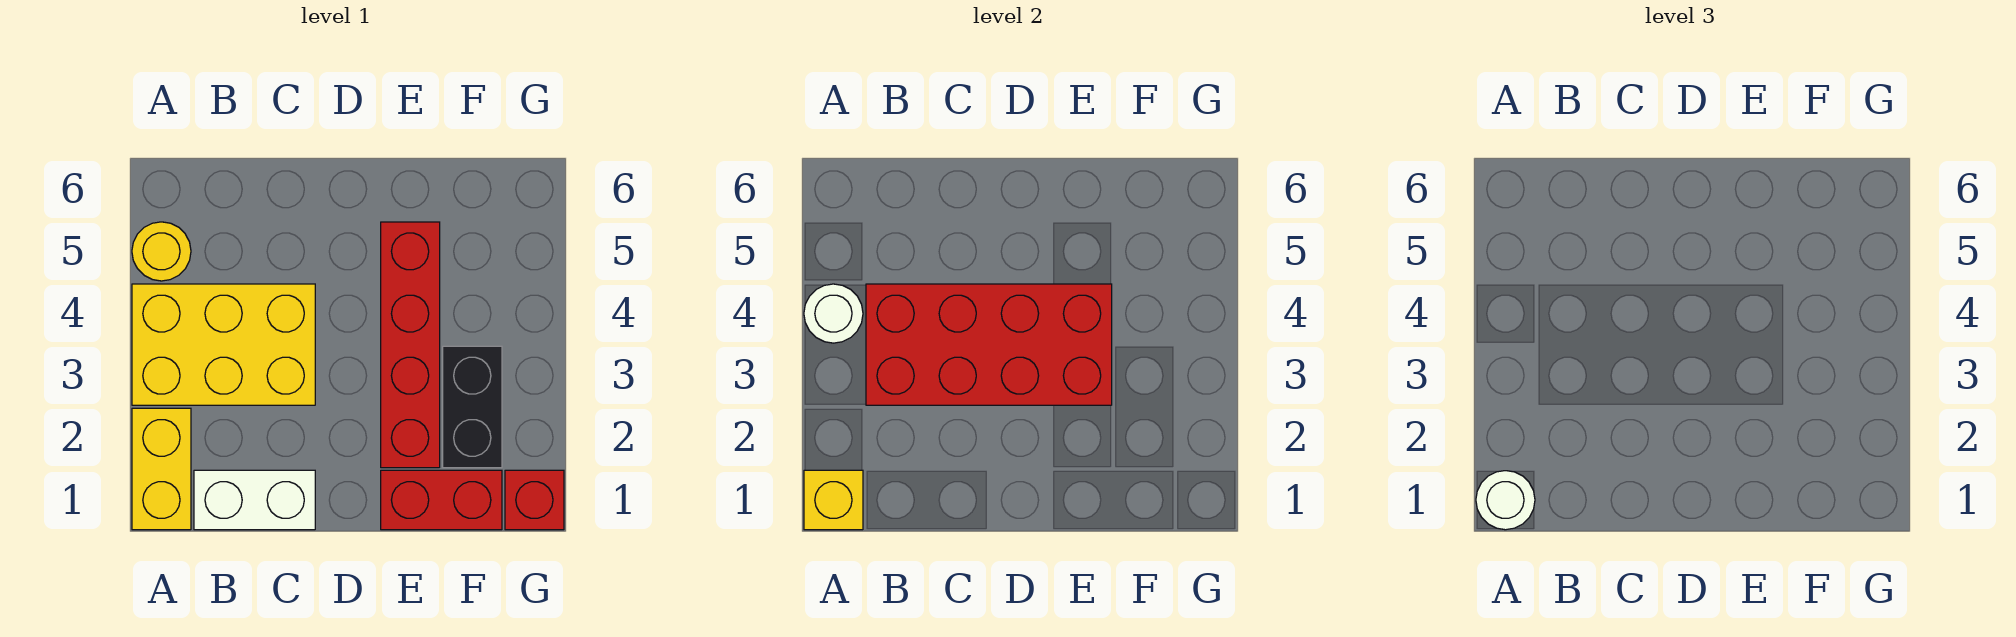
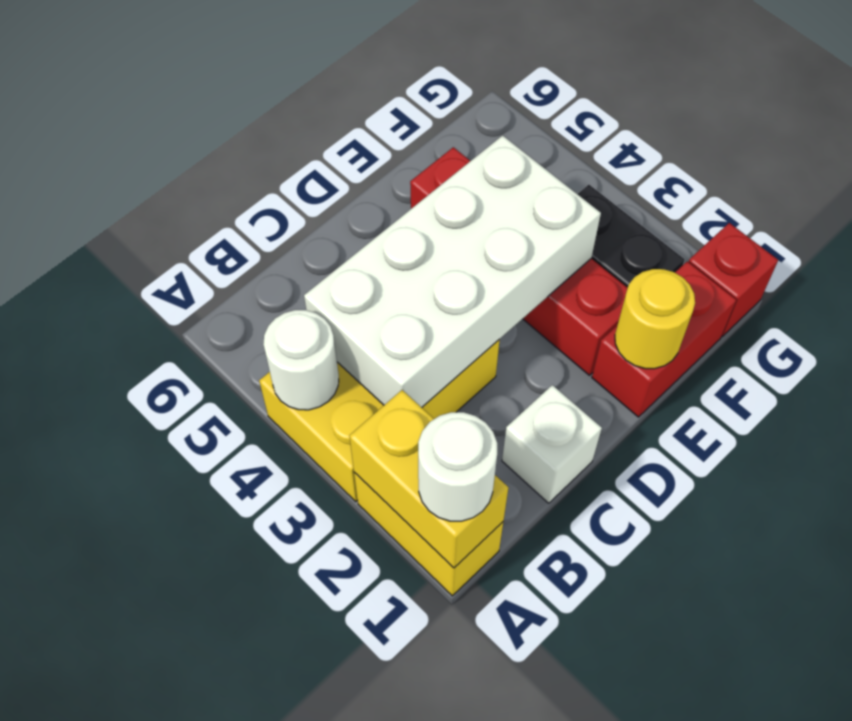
yellow brick A1 level 2 -> yellow brick A1:A2 level 2
yellow round brick A5 level 1 -> yellow round brick E1 level 2
white brick B1:C1 level 1 -> white brick C1 level 1
red brick B3:E4 level 2 -> white brick B3:E4 level 2

